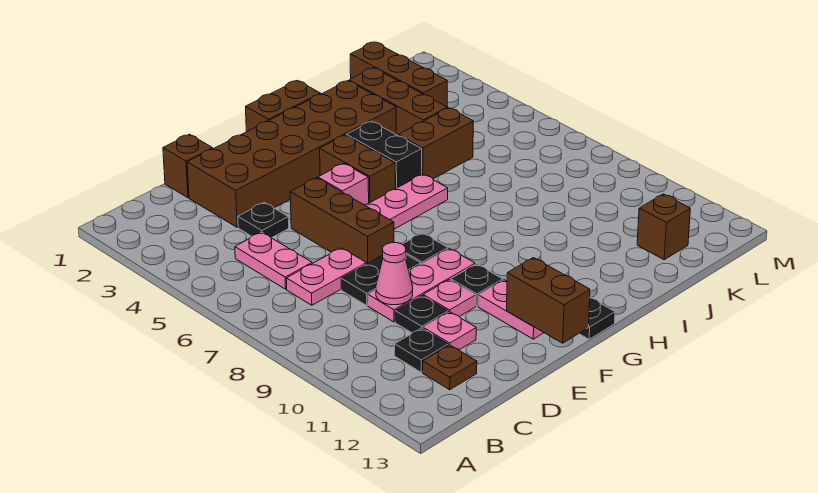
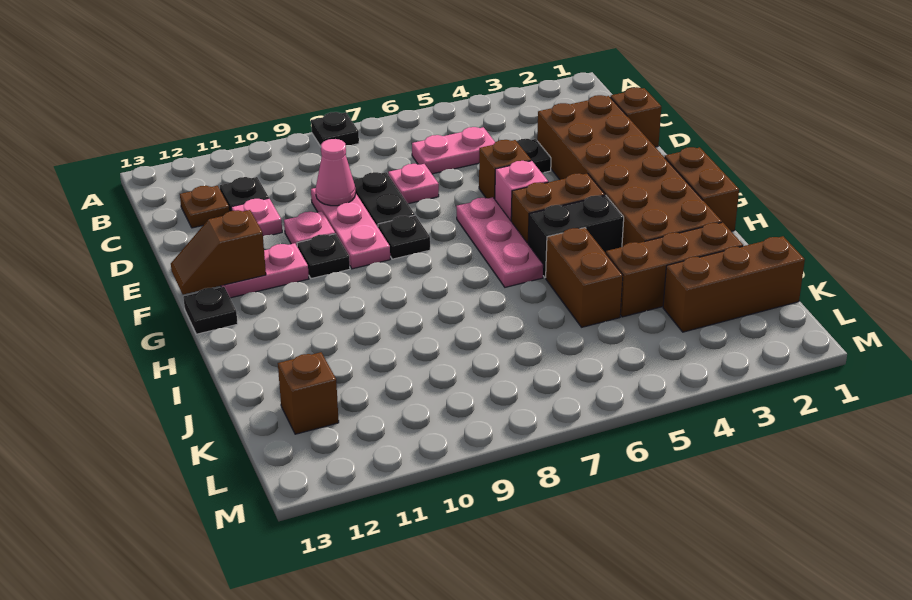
pink plate C7:D7 level 1 -> pink plate D7 level 1
black plate D10 level 1 -> black plate A8 level 1
brown brick E5:E7 level 1 -> brown brick E5 level 1
brown brick F12:F13 level 2 -> brown slope F12:F13 level 2 top 12

